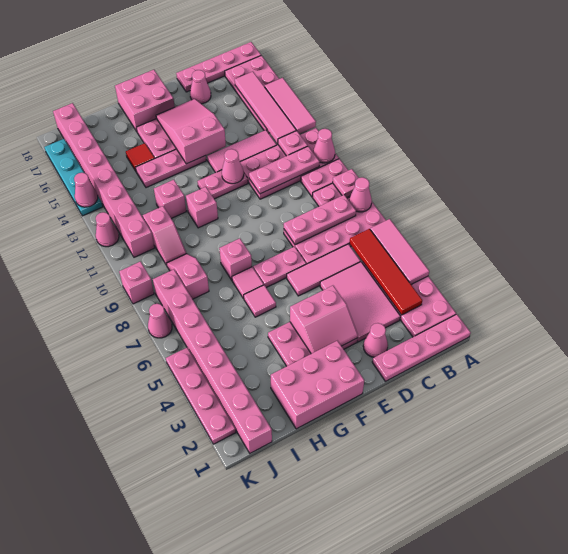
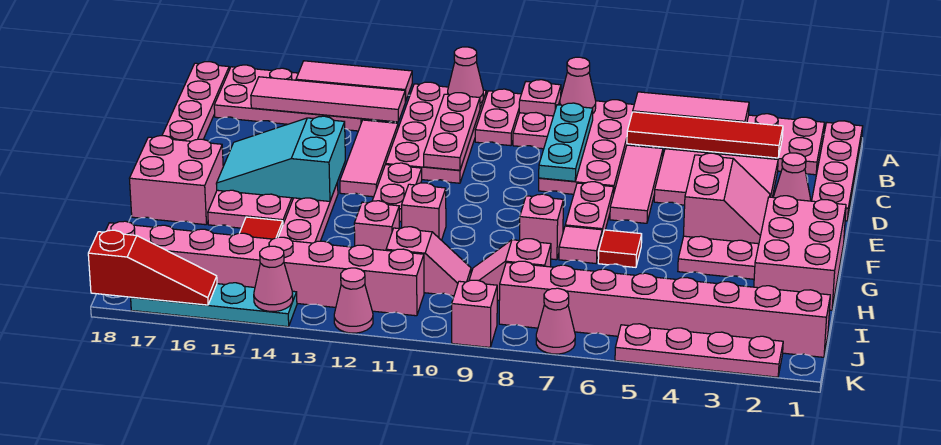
pink plate B8:D8 level 2 -> cyan plate B8:D8 level 2
pink plate B12 level 2 -> none
pink cone D17 level 1 -> none
pink cone E12 level 2 -> none
pink slope E14:F16 level 2 top 14 -> cyan slope E14:F16 level 2 top 14
pink tile G6 level 1 -> red tile G6 level 1
none -> red slope K16:K18 level 2 top 18

